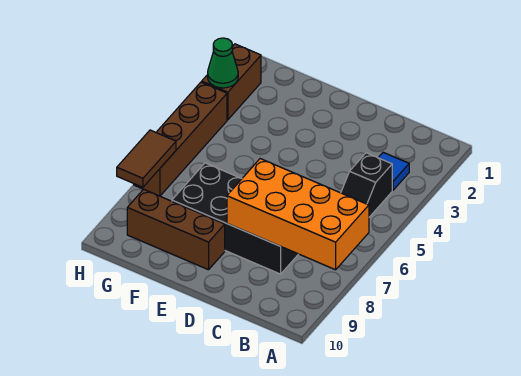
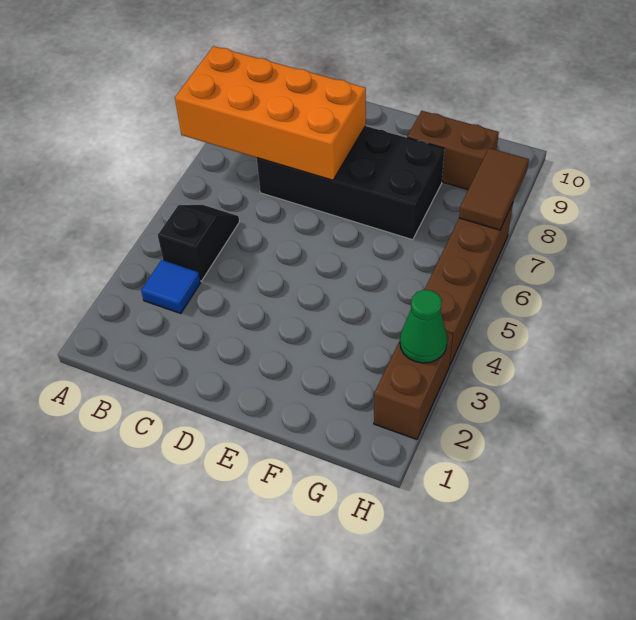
brown brick E9:G9 level 1 -> brown brick F9:G9 level 1

